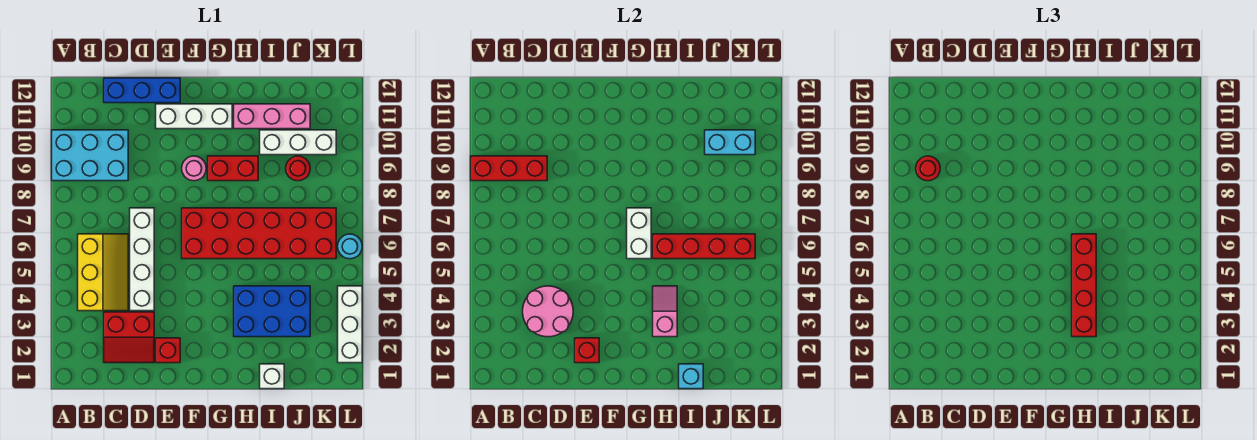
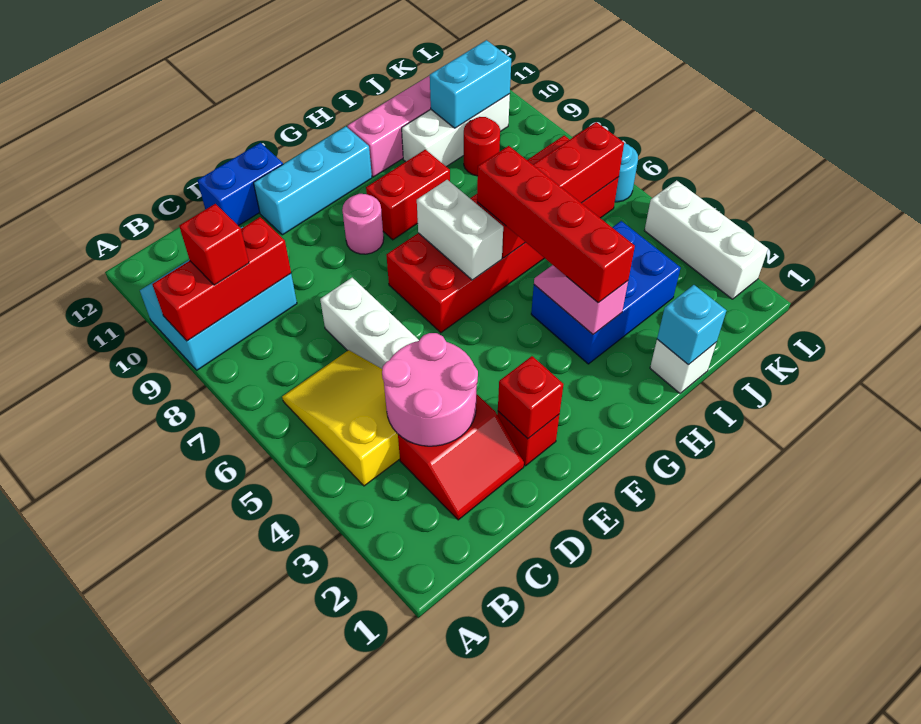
yellow slope B4:C6 level 1 top B -> yellow slope B4:C6 level 1 top 4
red round brick B9 level 3 -> red brick B9 level 3
blue brick C12:E12 level 1 -> blue brick D12:E12 level 1
white brick E11:G11 level 1 -> cyan brick E11:G11 level 1

